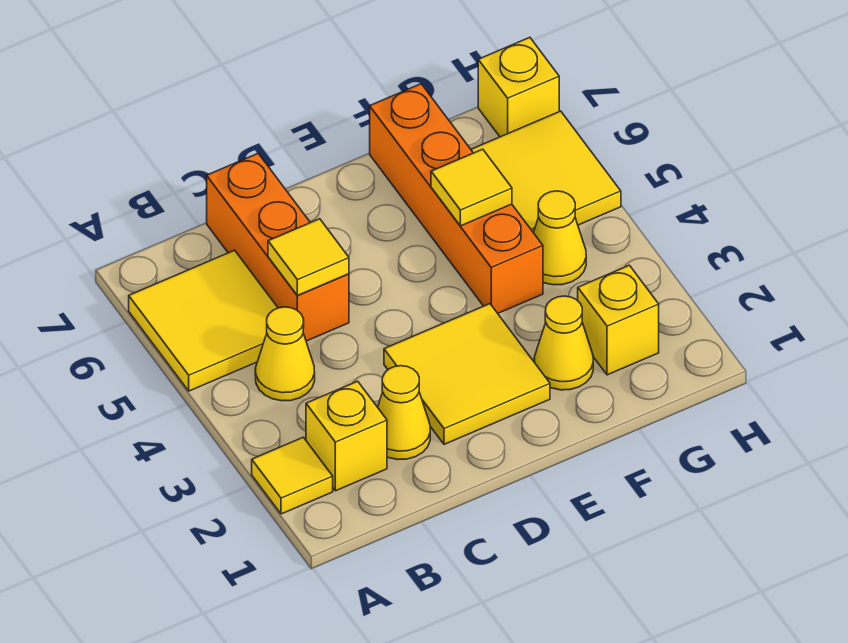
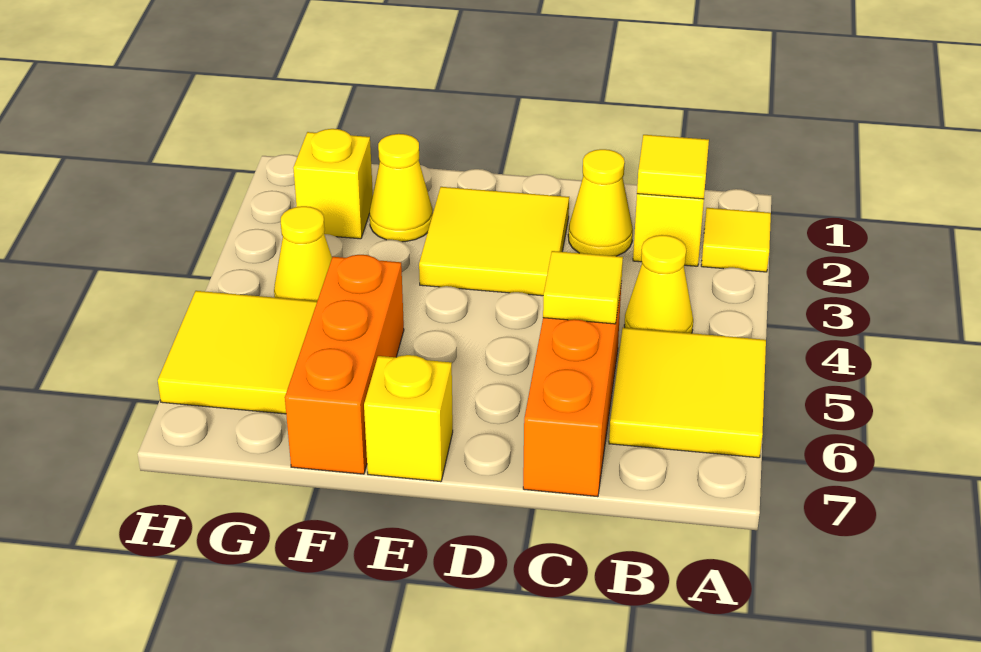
orange brick F4:F7 level 1 -> orange brick F5:F7 level 1
yellow tile F5 level 2 -> yellow tile B2 level 2
yellow brick H7 level 1 -> yellow brick E7 level 1

